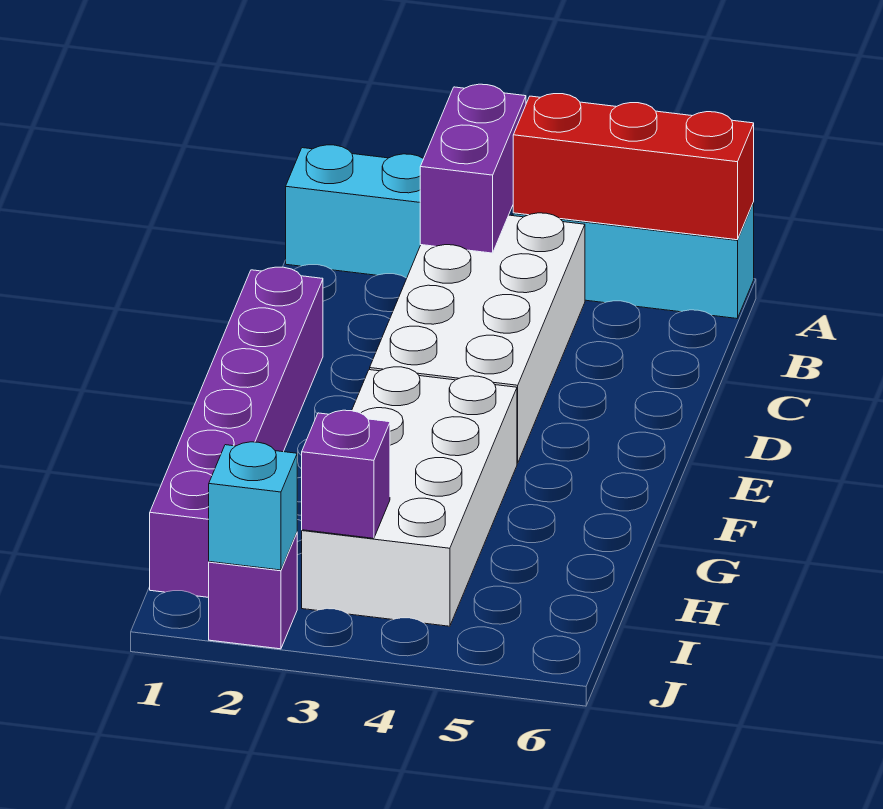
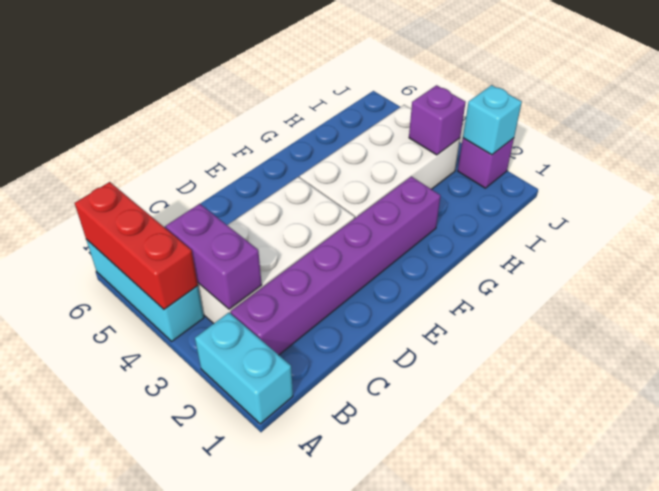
purple brick A3:B3 level 2 -> purple brick B3:B4 level 2
purple brick D1:I1 level 1 -> purple brick B2:G2 level 1

